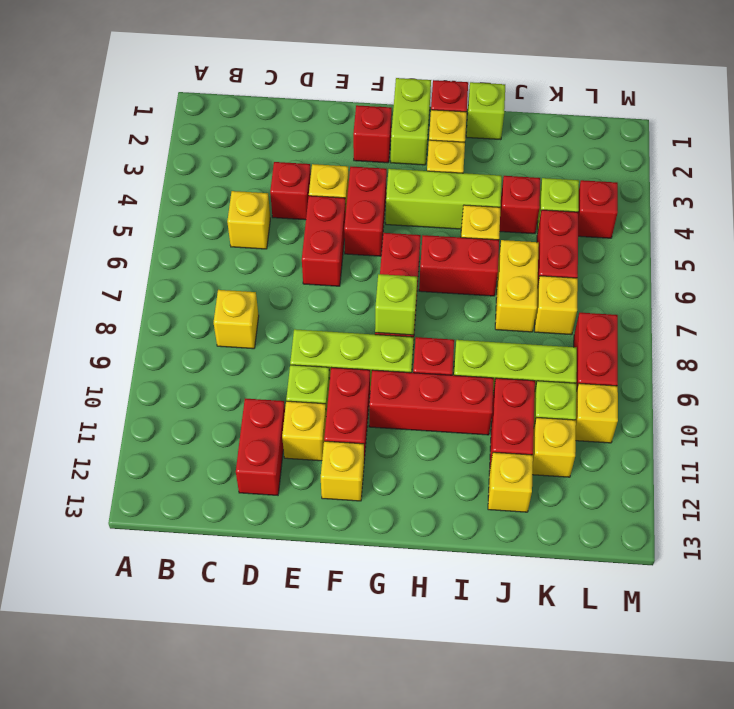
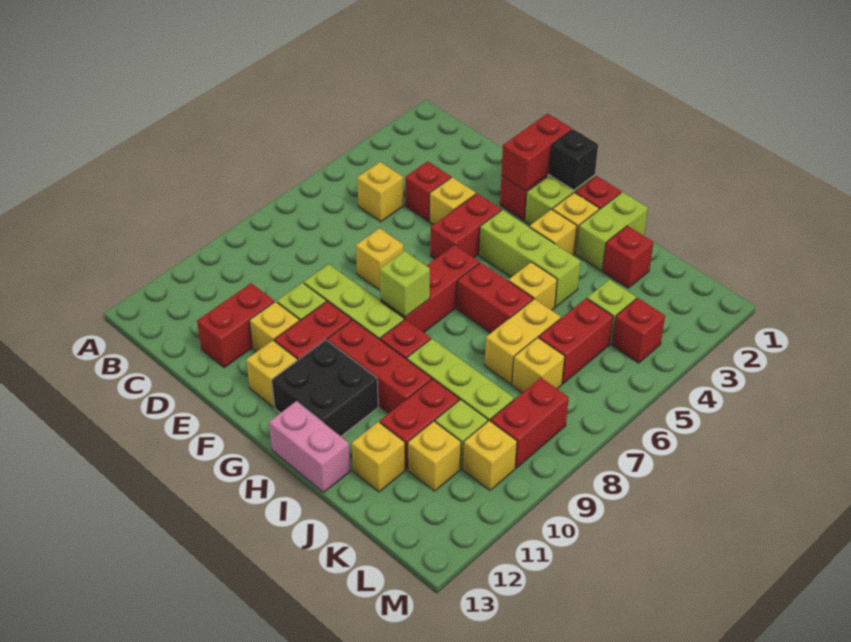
yellow brick C8 level 1 -> yellow brick E7 level 1
red brick E5:E6 level 1 -> red brick F1:F2 level 2
none -> black brick G1 level 2
none -> black brick G11:H12 level 1
none -> pink brick H13:I13 level 1
lime brick I1 level 1 -> lime brick I1:I2 level 1
red brick J4 level 1 -> red brick J2 level 1

